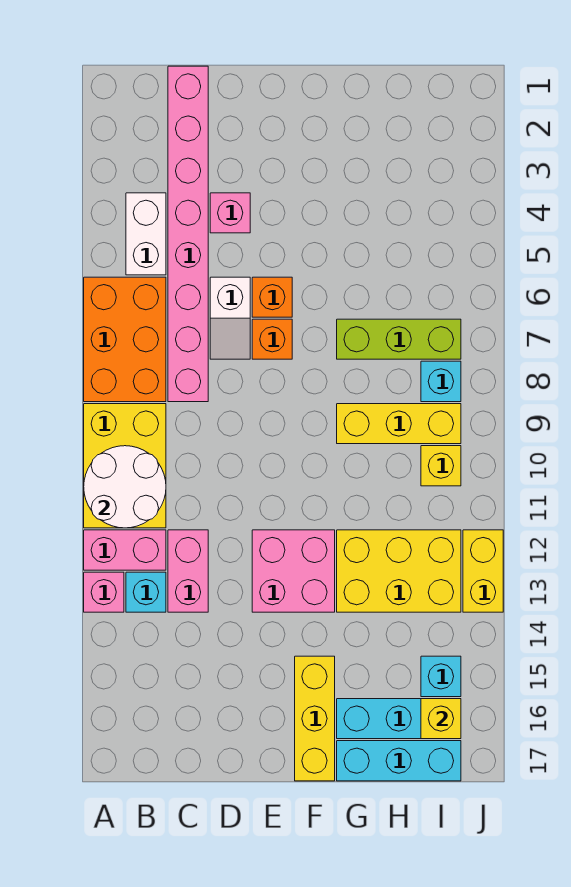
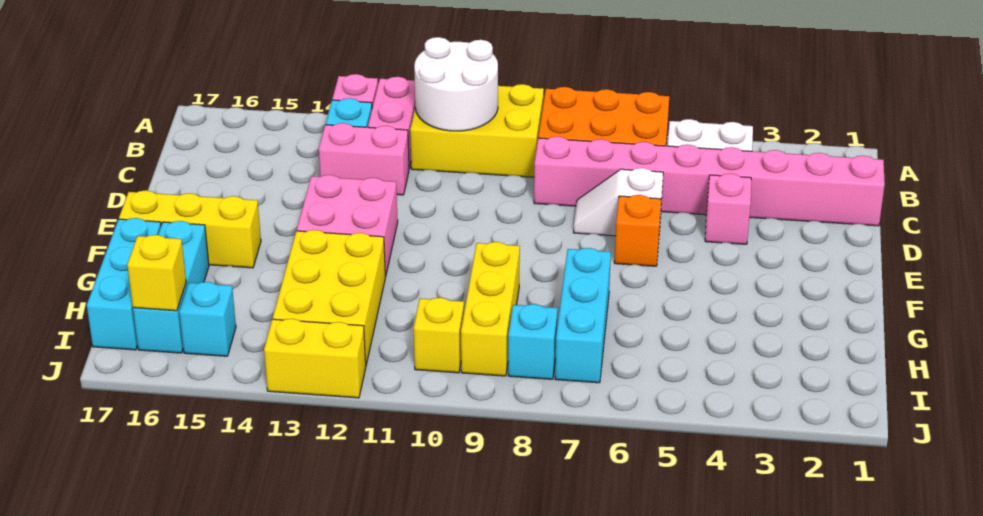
orange brick E7 level 1 -> none
lime brick G7:I7 level 1 -> cyan brick G7:I7 level 1

